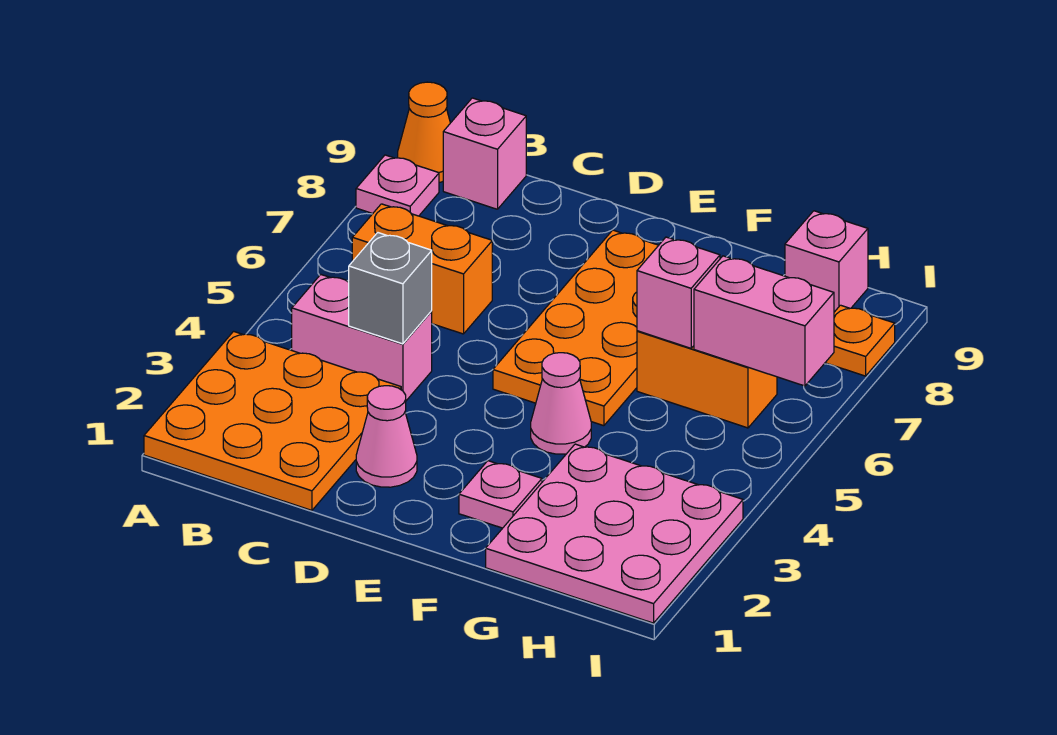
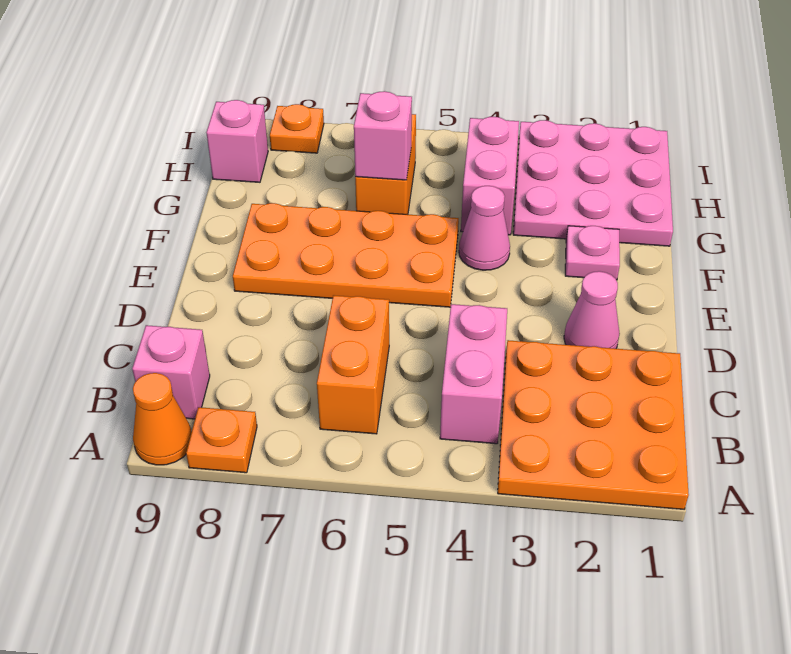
pink plate A8 level 1 -> orange plate A8 level 1
grey brick C4 level 2 -> none
pink brick H6:I6 level 2 -> pink brick G4:H4 level 1

